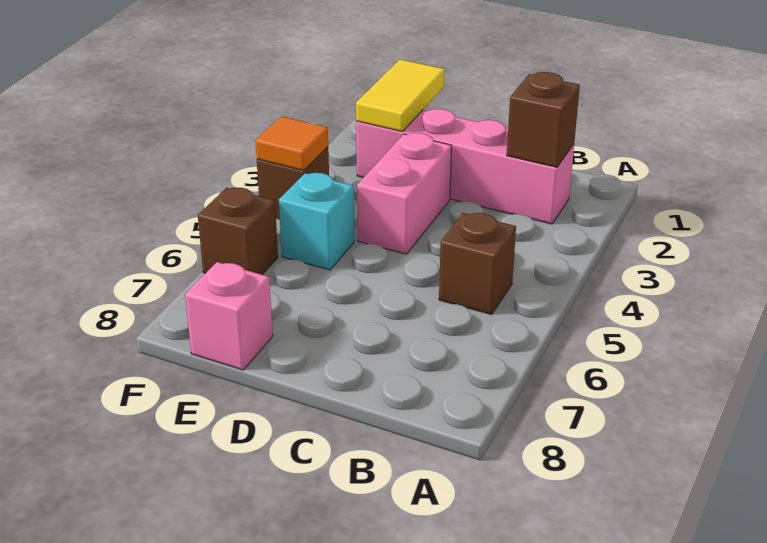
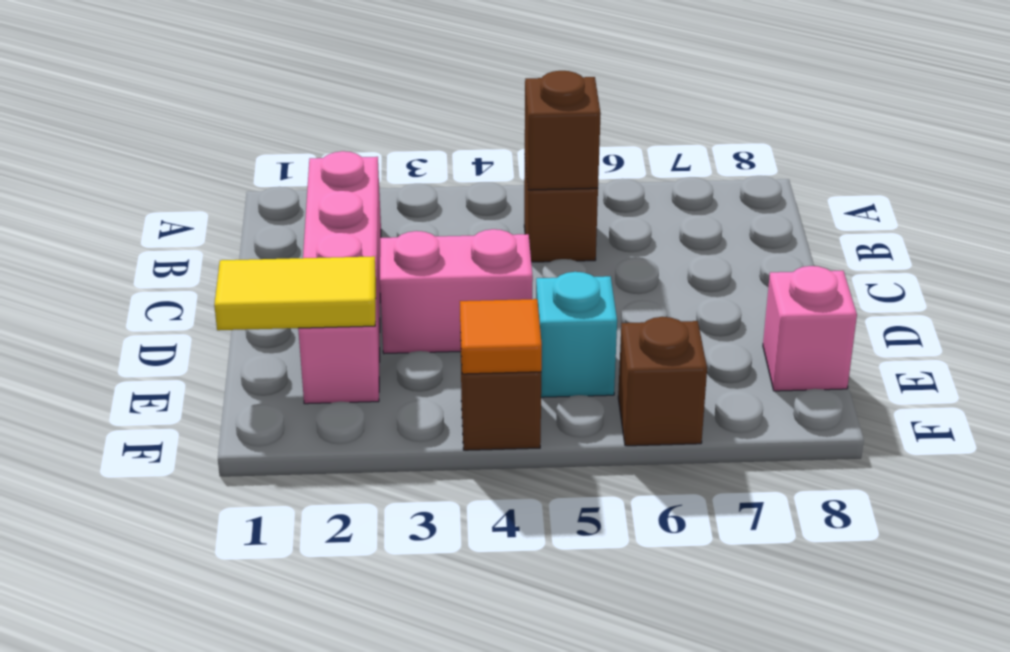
brown brick B2 level 2 -> brown brick B5 level 2

